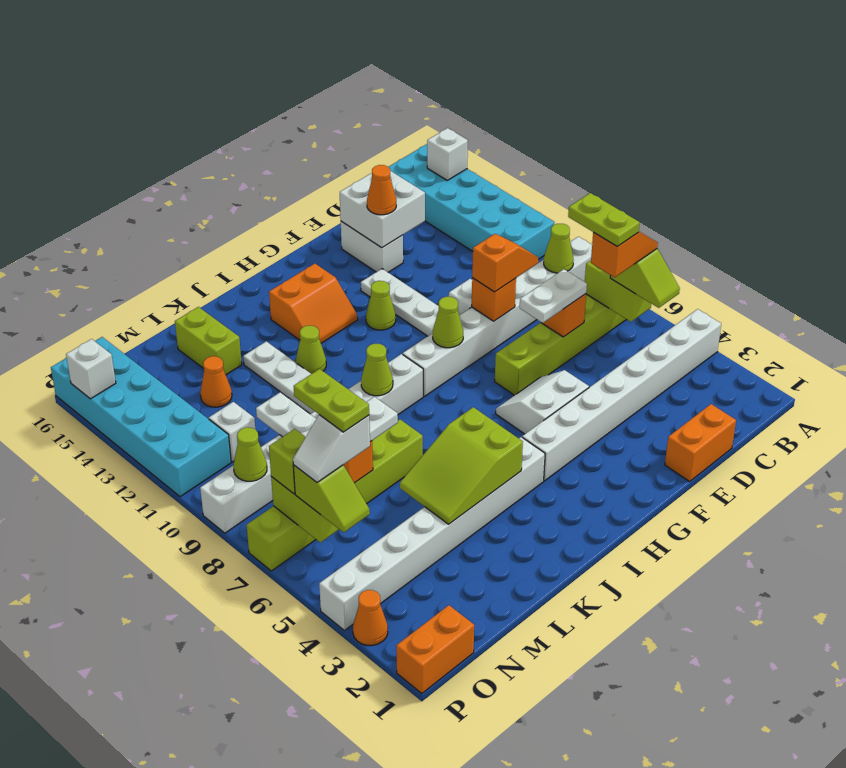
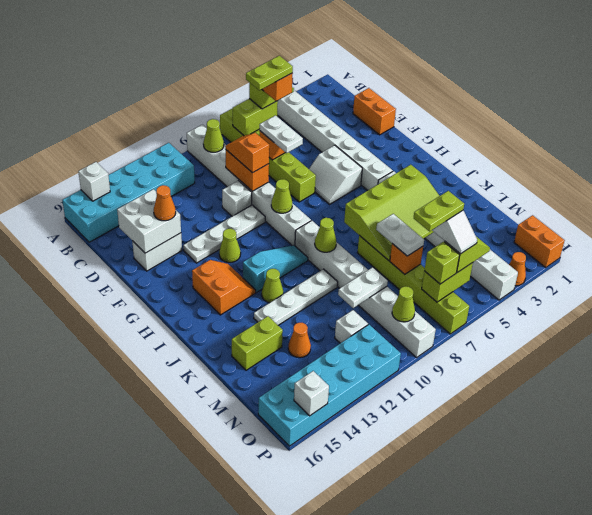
orange brick E9 level 2 -> orange brick D9:E9 level 2
none -> cyan slope I10:I12 level 1 top 12
lime slope J4:L5 level 2 top J -> lime slope J4:L7 level 2 top J

